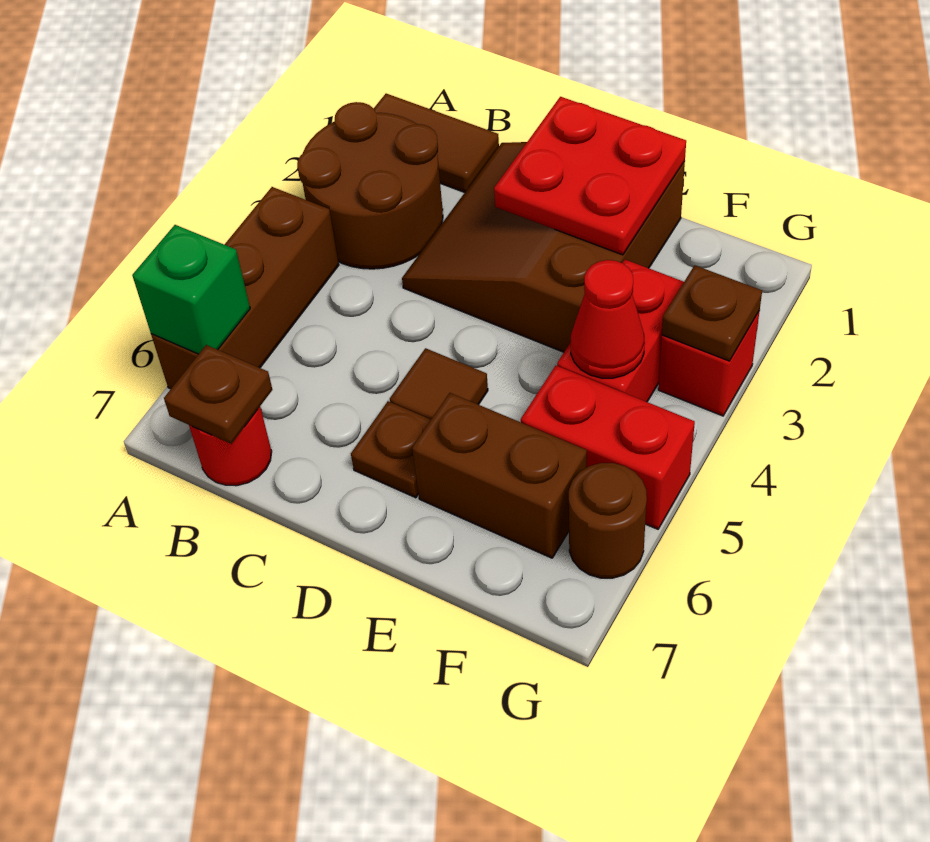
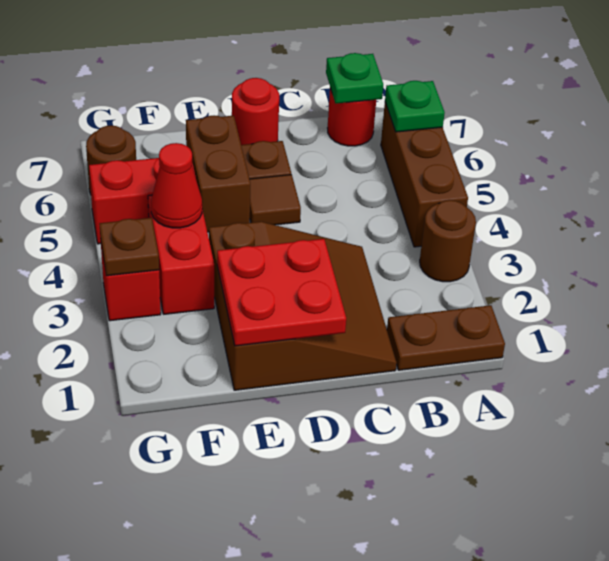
brown tile A1:B1 level 1 -> brown plate A1:B1 level 1
brown round brick A2:B3 level 1 -> brown round brick A3 level 1
green brick A6 level 2 -> green plate A6 level 2
brown plate B7 level 2 -> green plate B7 level 2
none -> red round brick D7 level 1
brown brick E6:F6 level 1 -> brown brick E5:E6 level 1

